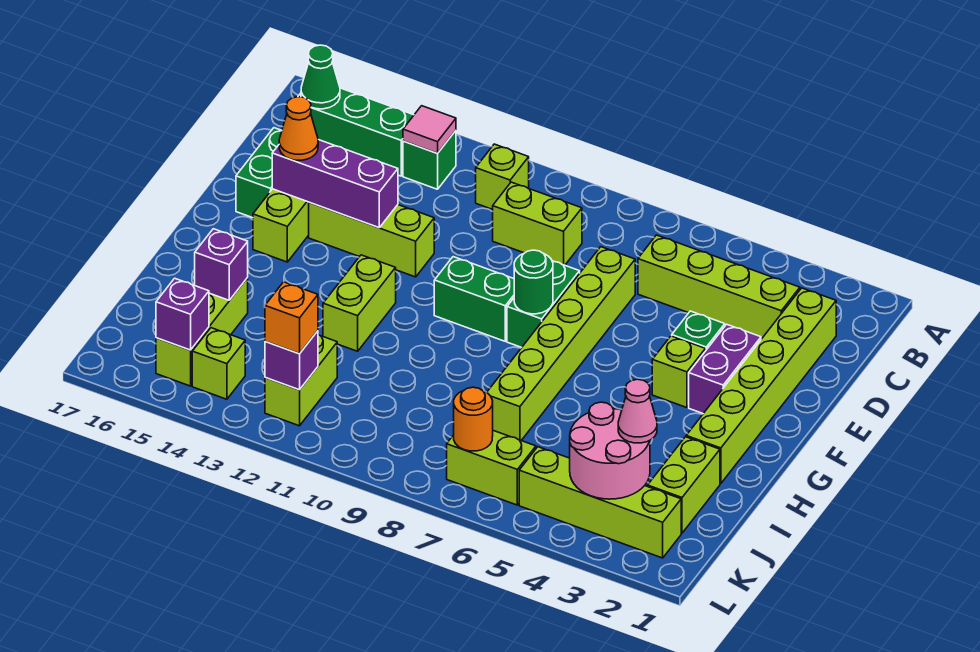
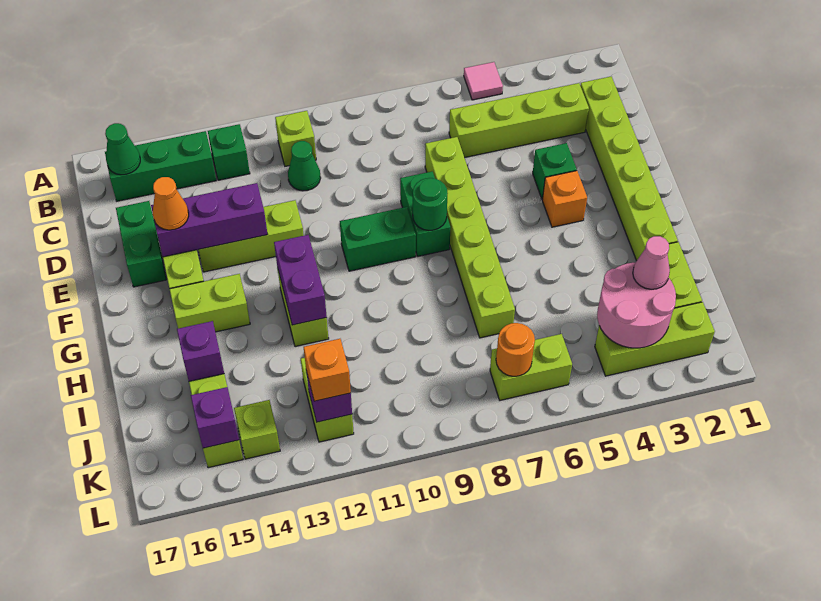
pink tile B13 level 2 -> pink tile A5 level 1
lime brick C9:C10 level 1 -> lime brick G14:G15 level 1
none -> green cone C11 level 1
purple brick E3:F3 level 1 -> purple brick G12:H12 level 2
lime brick F4 level 1 -> orange brick F4 level 1
lime brick K2:K5 level 1 -> lime brick K2:K4 level 1

